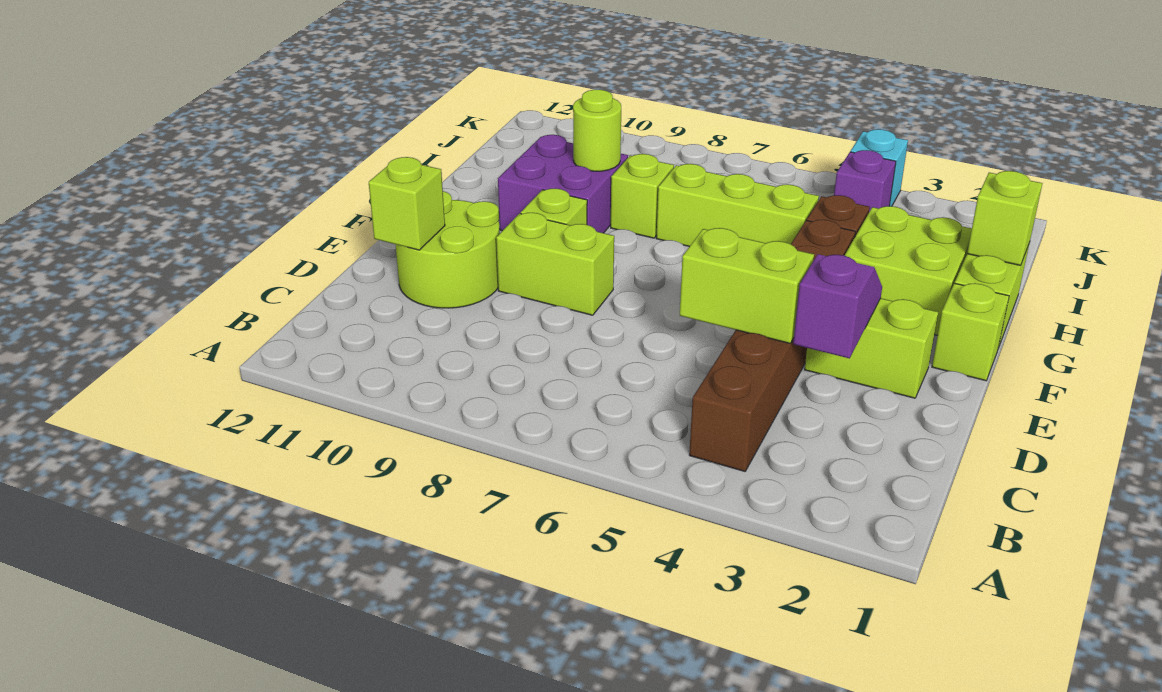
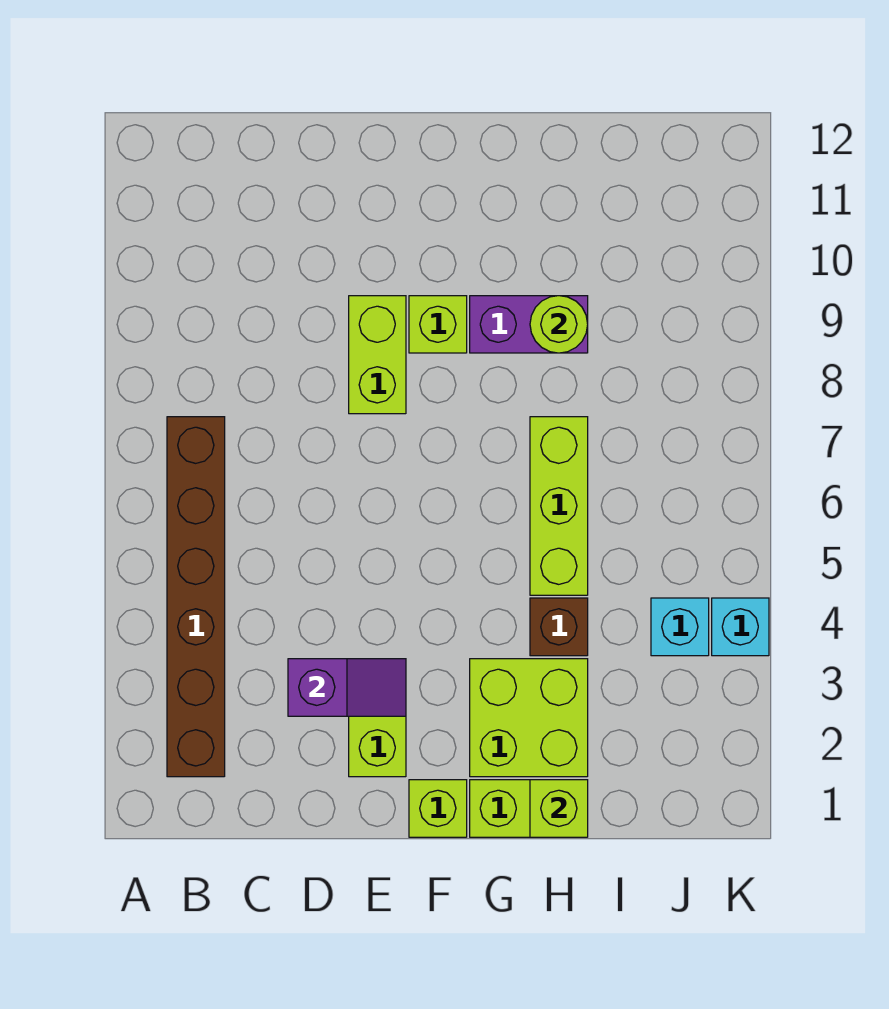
brown brick B4:G4 level 1 -> brown brick B2:B7 level 1
lime brick D4:D5 level 2 -> none
lime round brick D10:E11 level 1 -> none
lime brick D11 level 2 -> none
purple brick G9:H10 level 1 -> purple brick G9:H9 level 1
lime brick H8 level 1 -> none
purple brick J4 level 1 -> cyan brick J4 level 1

